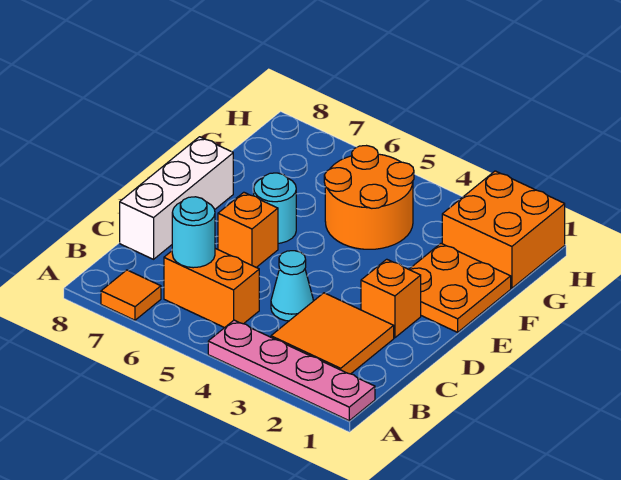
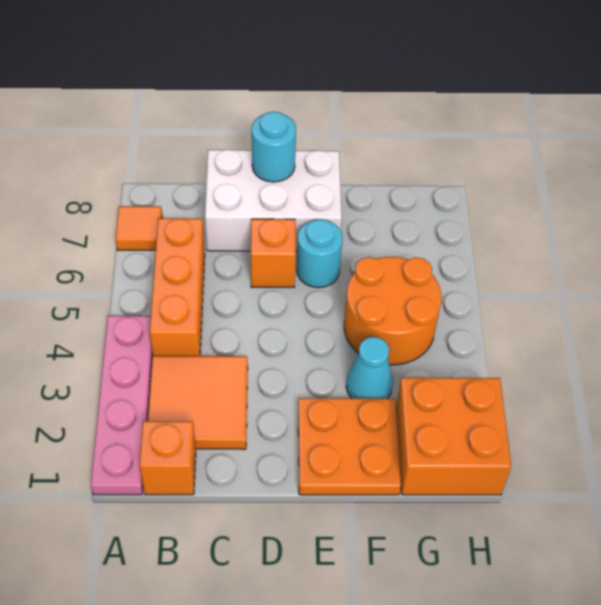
orange brick B5:B6 level 1 -> orange brick B4:B6 level 1
cyan round brick B6 level 2 -> cyan round brick D8 level 2
cyan cone C4 level 1 -> cyan cone F3 level 1
white brick C8:E8 level 1 -> white brick C7:E8 level 1
orange brick D2 level 1 -> orange brick B1 level 1

